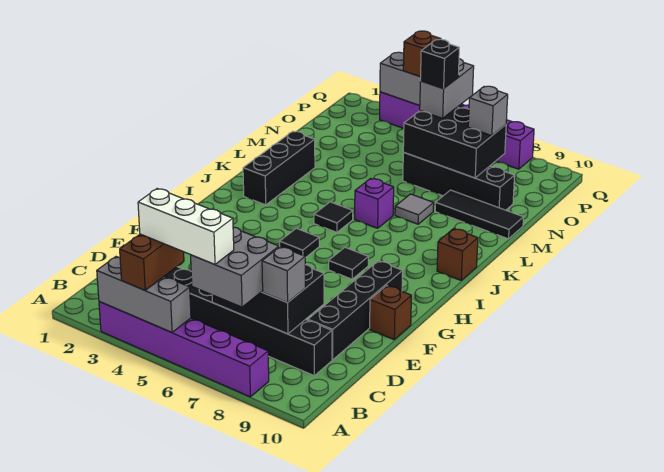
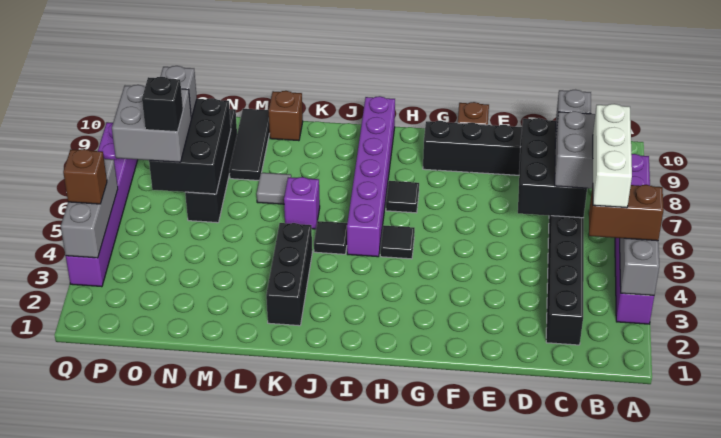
none -> purple brick I5:I10 level 1
black brick J2:L2 level 1 -> black brick K2:K4 level 1
brown brick J10 level 1 -> brown brick L10 level 1
grey brick O6:P6 level 3 -> grey brick O6:P7 level 3

